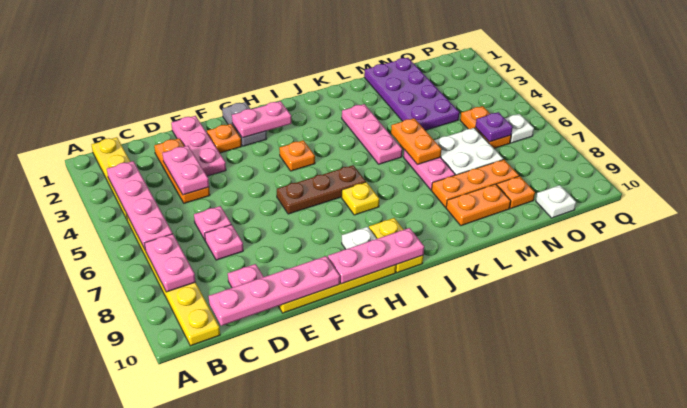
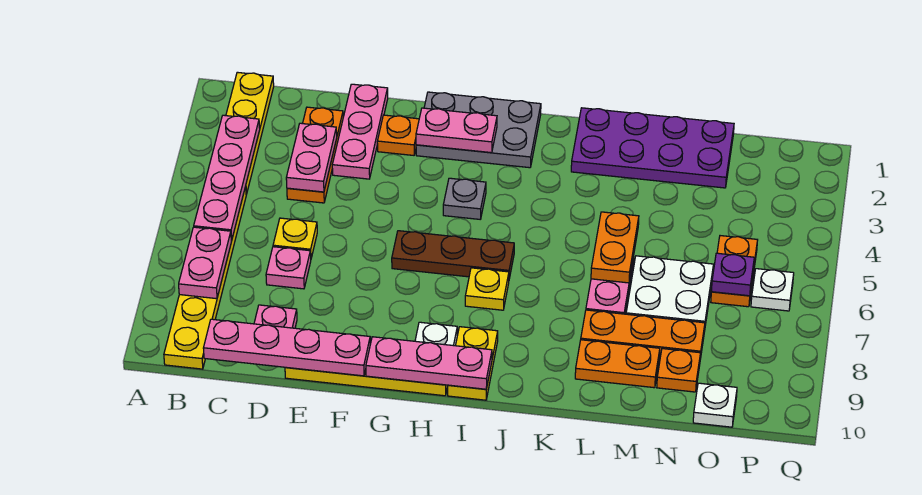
pink plate D6 level 1 -> yellow plate D6 level 1
grey plate G1:G2 level 1 -> grey plate G1:I2 level 1
orange plate H4 level 1 -> grey plate H4 level 1
pink plate K3:K5 level 1 -> none
purple plate M1:N4 level 1 -> purple plate K1:N2 level 1

